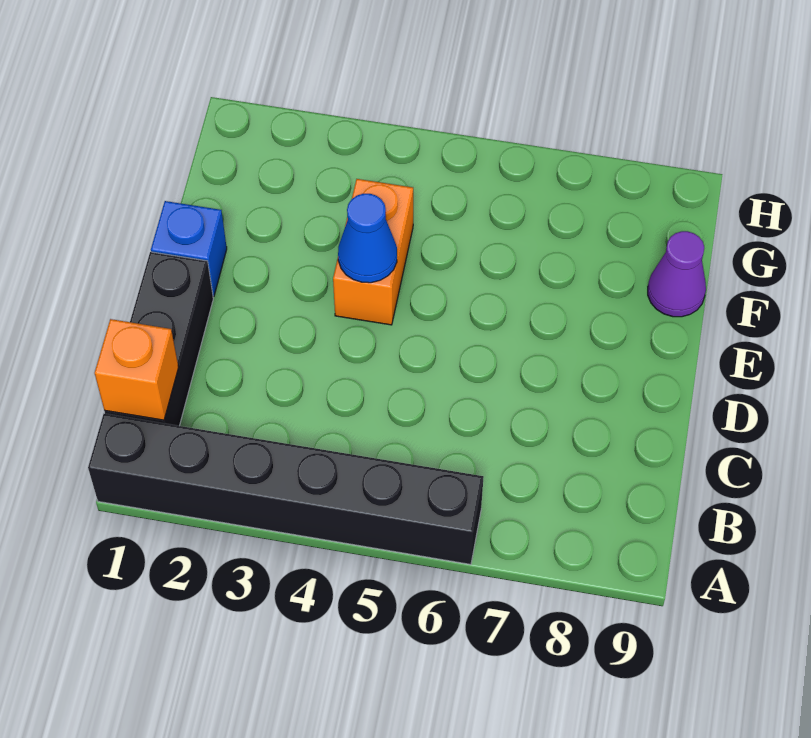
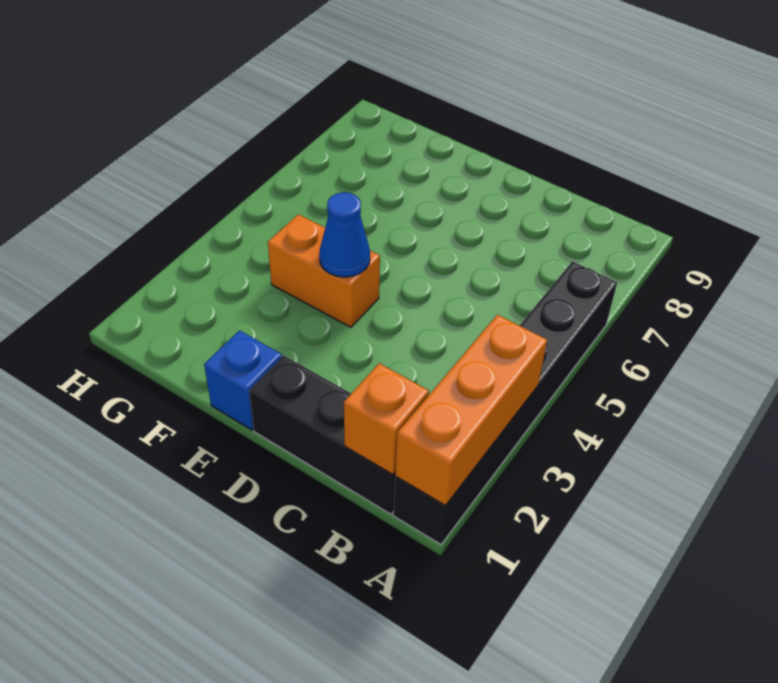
none -> orange brick A1:A3 level 2
purple cone F9 level 1 -> none

